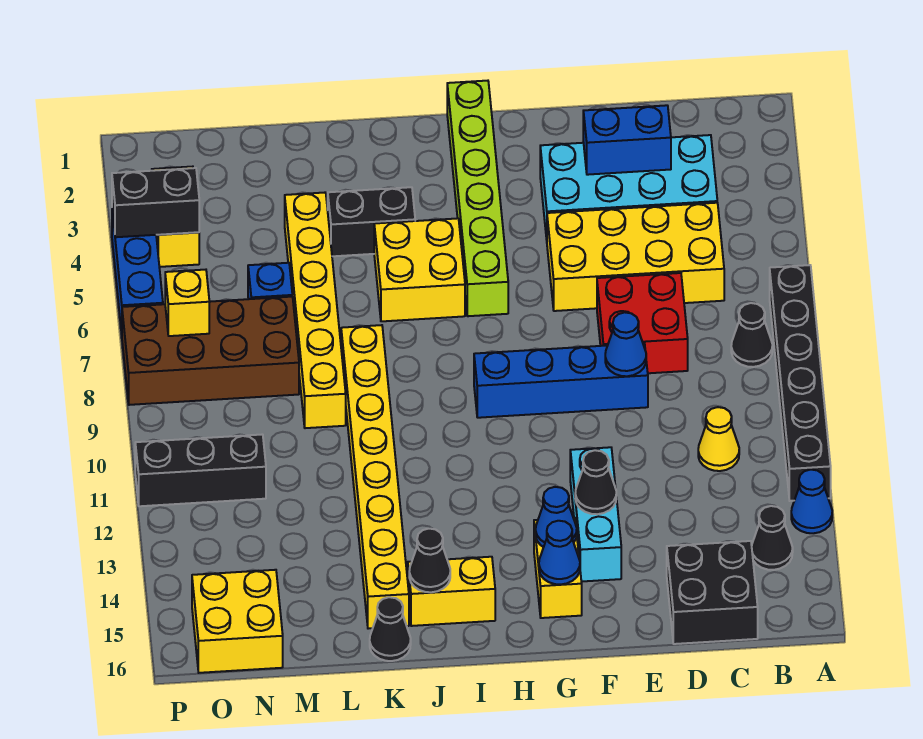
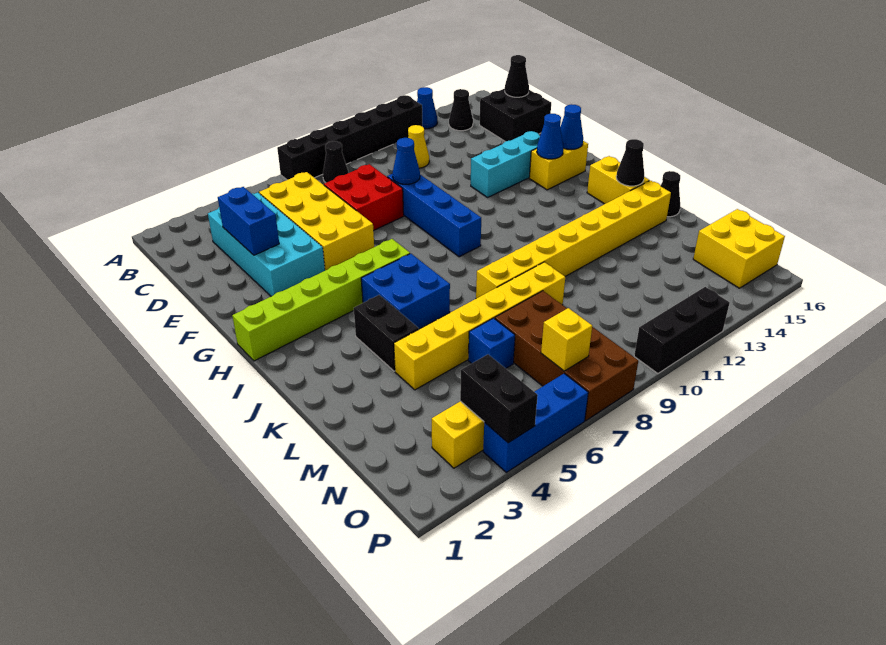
black cone F13 level 2 -> black cone C16 level 2
yellow brick I5:J6 level 1 -> blue brick I5:J6 level 1
black brick N11:P11 level 1 -> black brick P10:P12 level 1

